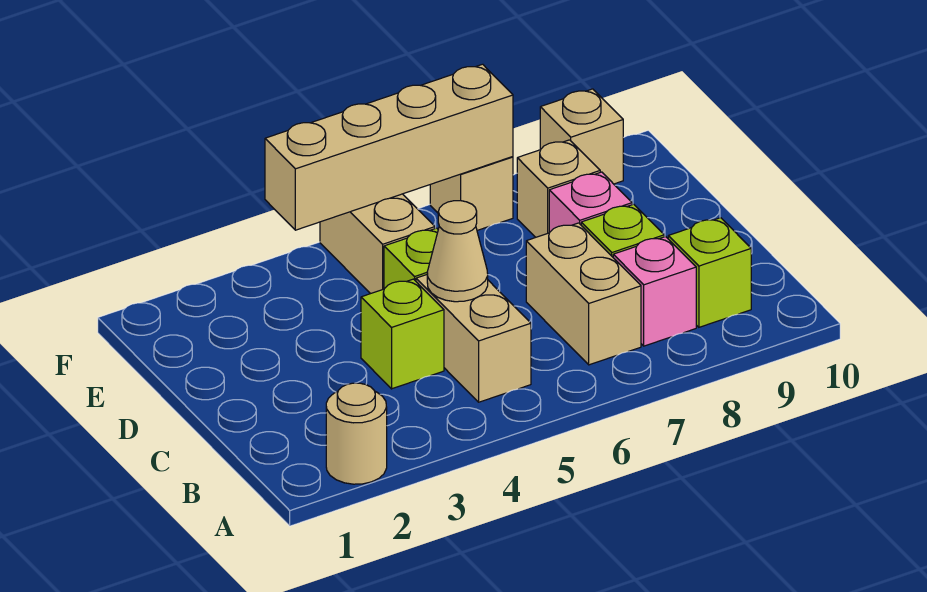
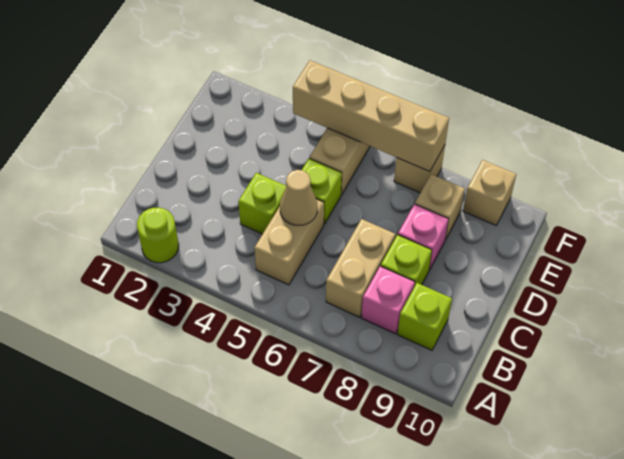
tan round brick A2 level 1 -> lime round brick A2 level 1

